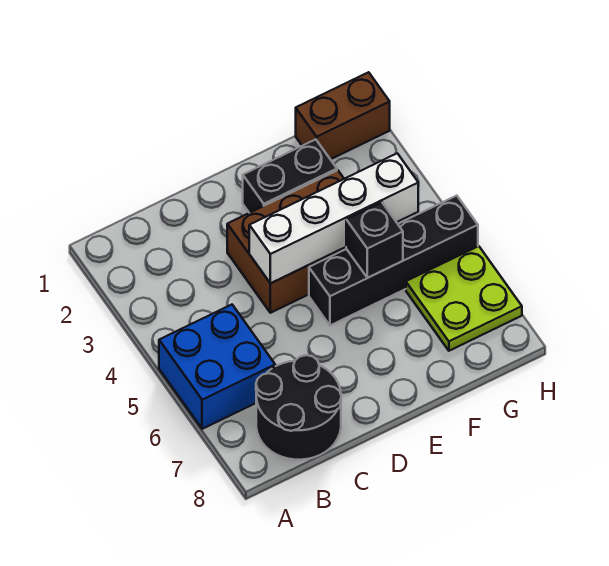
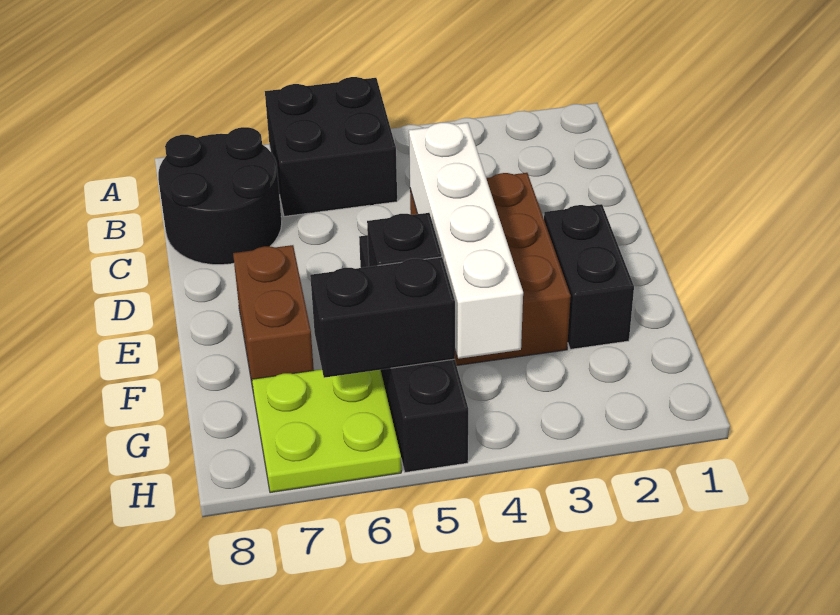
blue brick A5:B6 level 1 -> black brick A5:B6 level 1
brown brick G1:H1 level 1 -> brown brick E7:F7 level 1
none -> black brick G5:G6 level 2

